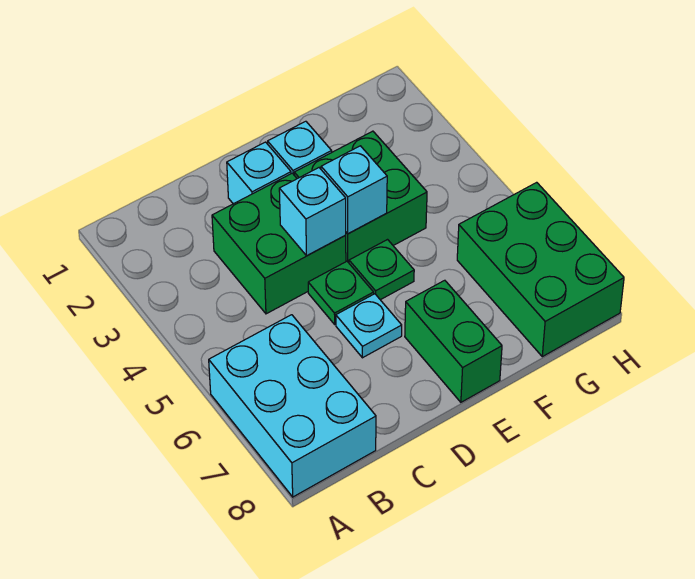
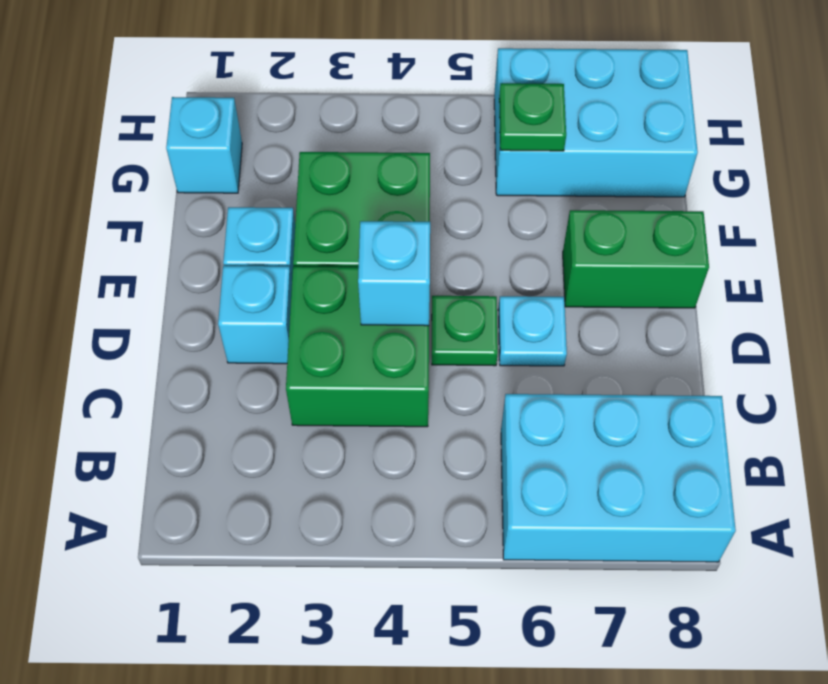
cyan brick E4 level 2 -> cyan brick G1 level 1
green plate E5 level 1 -> green plate G6 level 2
green brick G6:H8 level 1 -> cyan brick G6:H8 level 1

